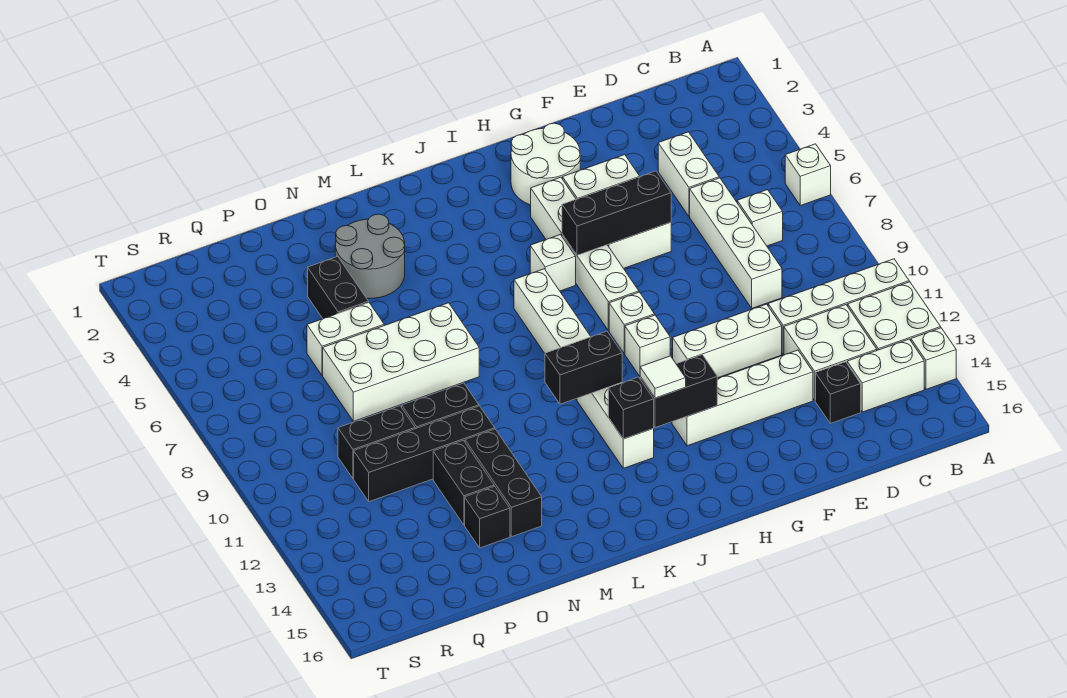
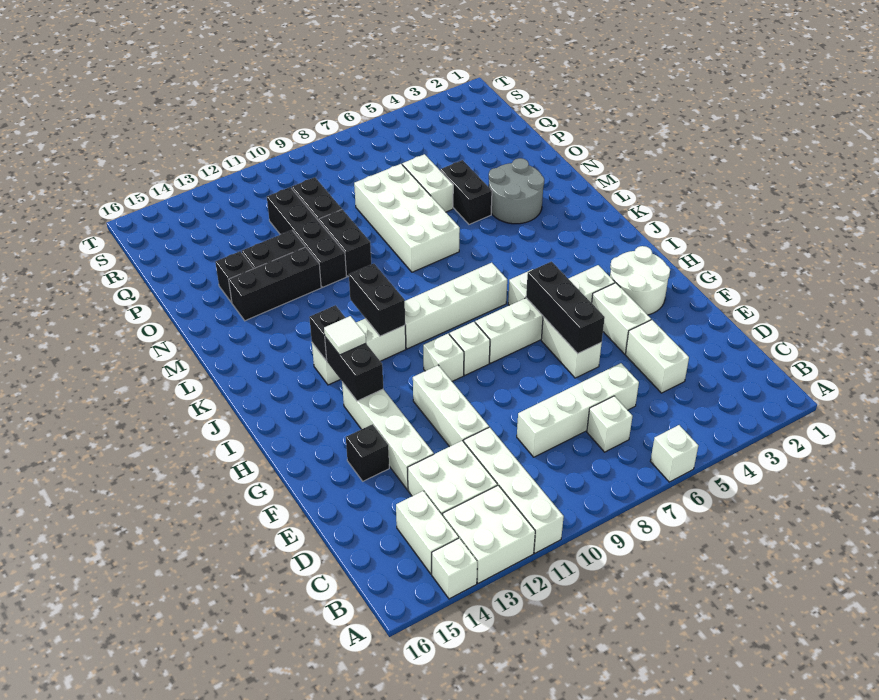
white brick D4:D5 level 1 -> white brick D4:E4 level 1
black brick D14 level 1 -> black brick F14 level 1
black brick O4:O5 level 1 -> black brick N5:O5 level 1

